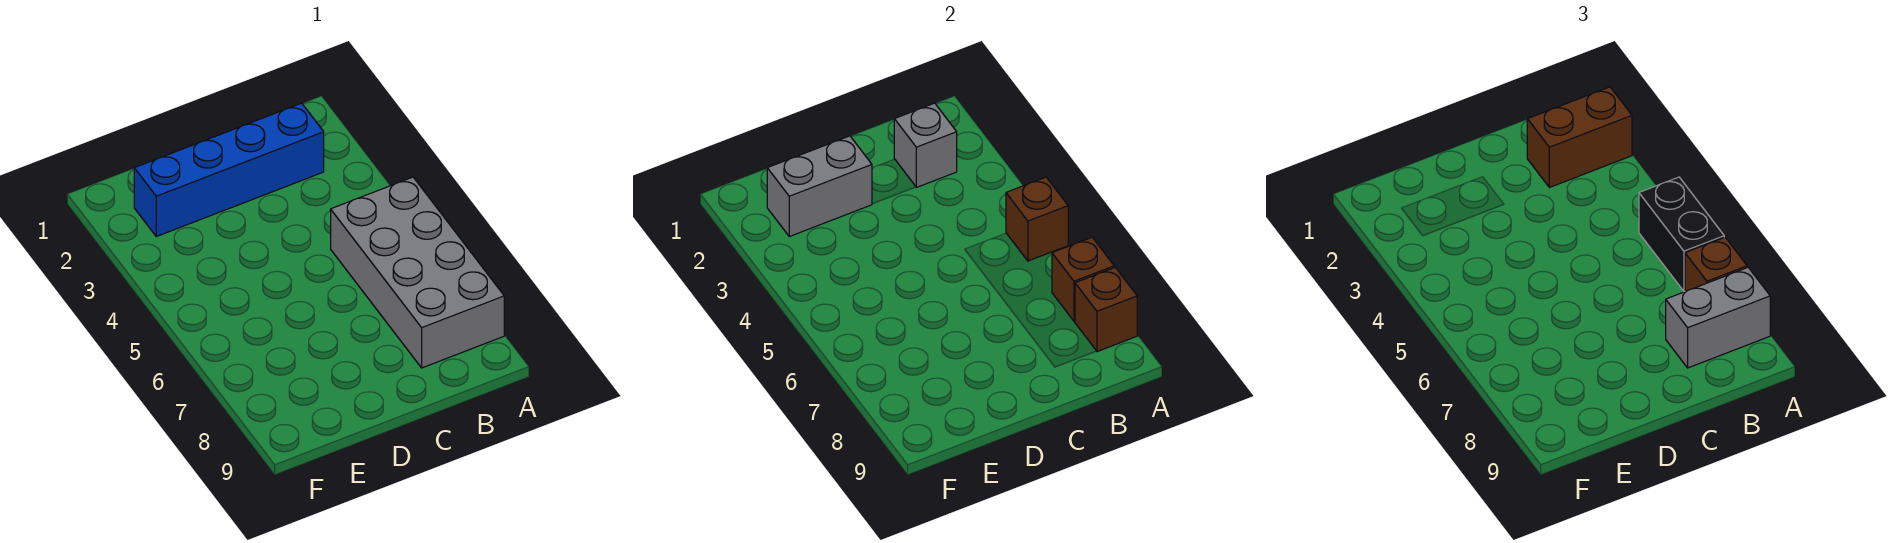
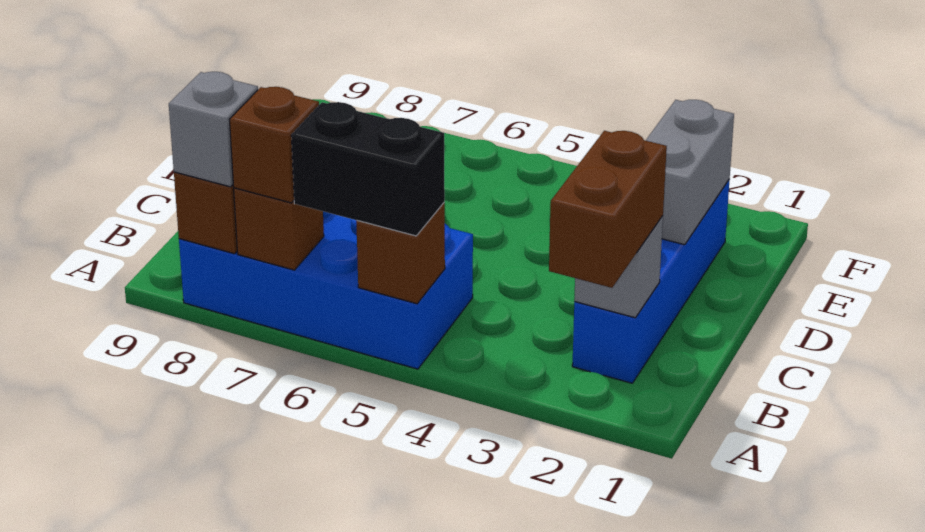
grey brick A5:B8 level 1 -> blue brick A5:B8 level 1
grey brick A8:B8 level 3 -> grey brick A8 level 3

